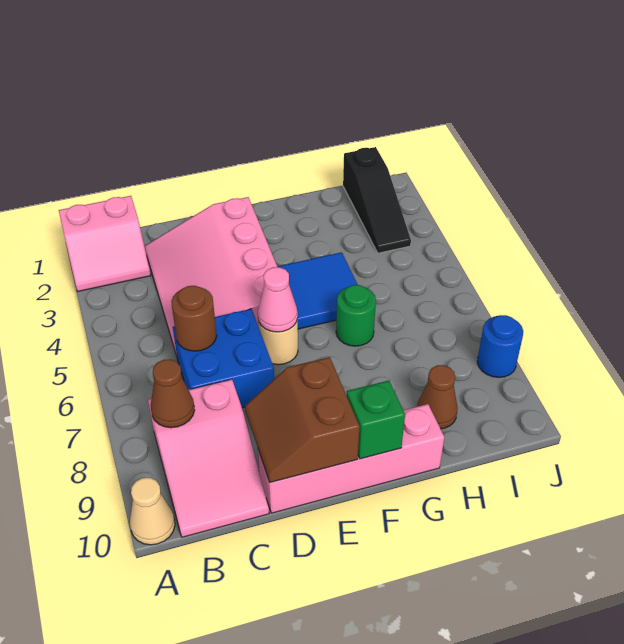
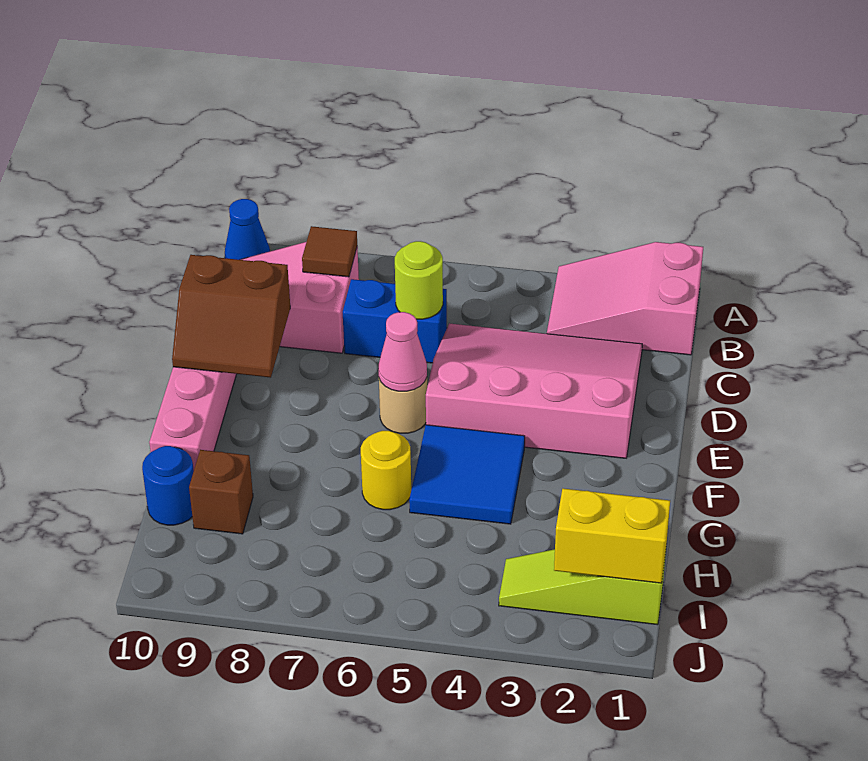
pink slope A1:B2 level 1 top 1 -> pink slope A1:B3 level 1 top 1
tan cone A10 level 1 -> blue cone A10 level 1
brown cone B8 level 2 -> brown tile B8 level 2
blue brick C6:D7 level 1 -> blue brick C6:C7 level 1
brown round brick C6 level 2 -> lime round brick C6 level 2
brown slope D9:E10 level 2 top E -> brown slope D9:E10 level 2 top D
green brick F10 level 2 -> none
green round brick G6 level 1 -> yellow round brick G6 level 1
brown cone H9 level 1 -> brown brick H9 level 1
black slope I1:I3 level 1 top 1 -> lime slope I1:I3 level 1 top 1
none -> yellow brick I1:I2 level 2
blue round brick J8 level 1 -> blue round brick H10 level 1

